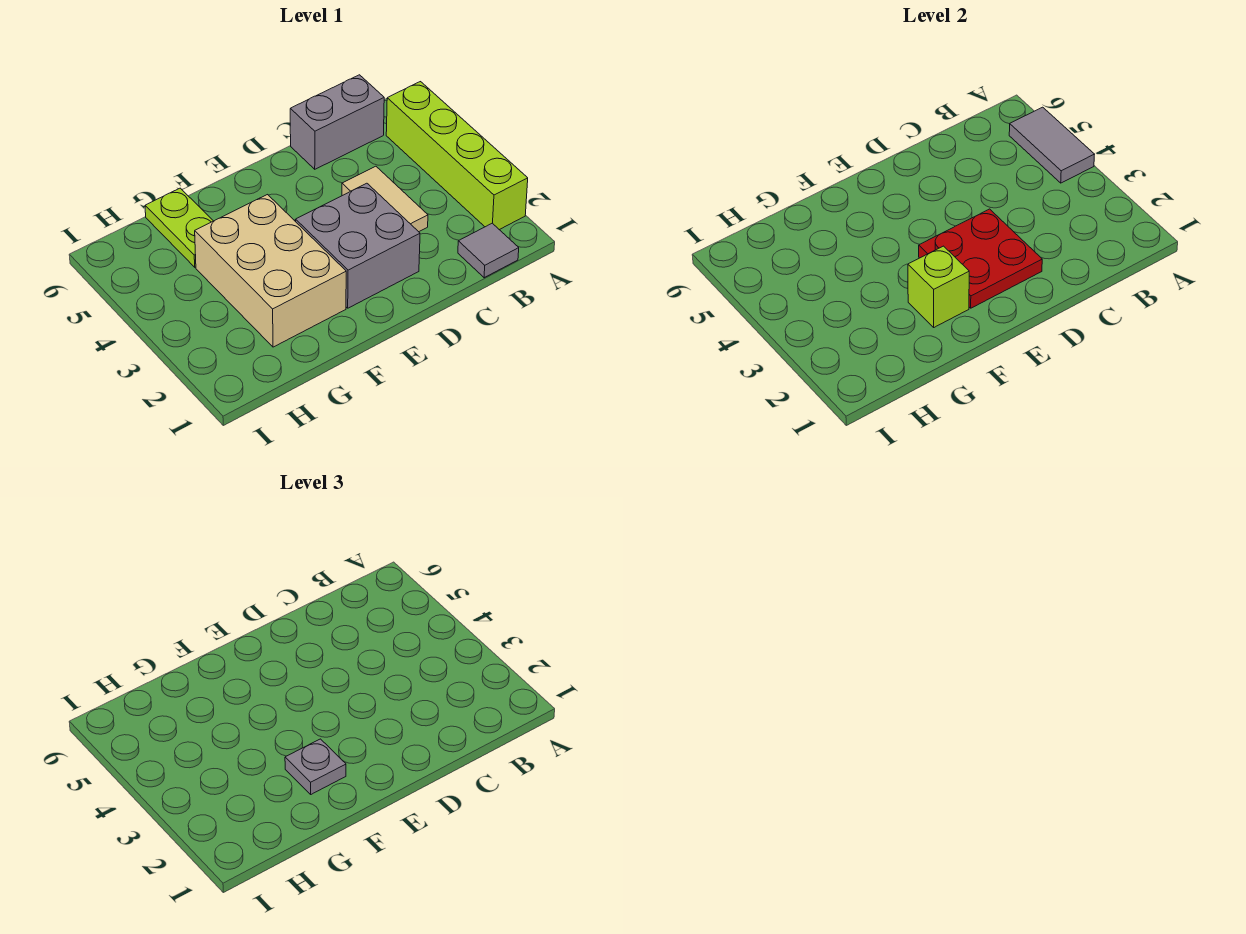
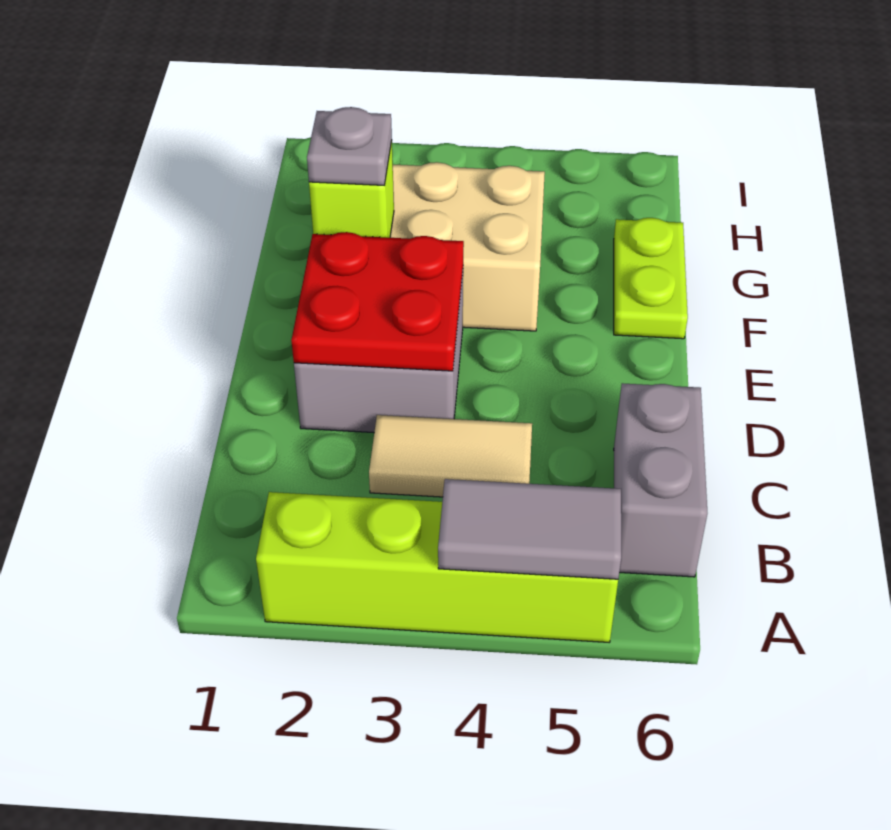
grey tile B1 level 1 -> none
lime plate G5:G6 level 1 -> lime plate F6:G6 level 1

